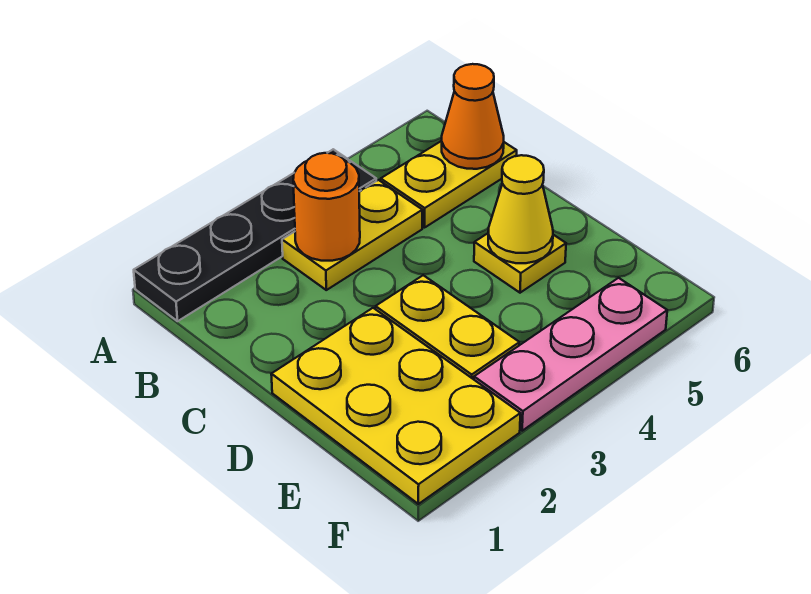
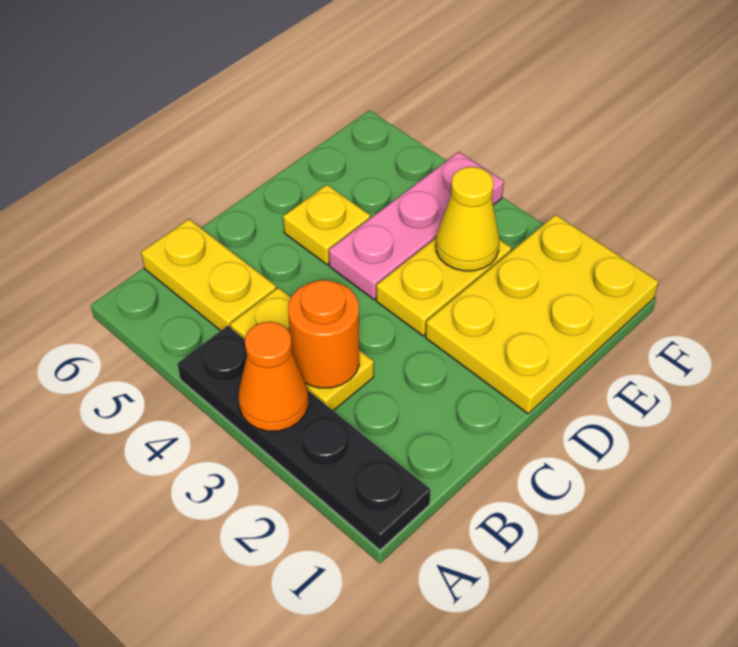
orange cone B6 level 2 -> orange cone A3 level 2
yellow cone D5 level 2 -> yellow cone E3 level 2
pink plate F3:F5 level 1 -> pink plate D4:F4 level 1

